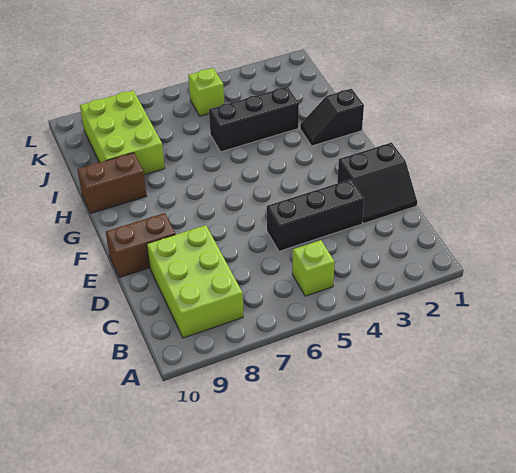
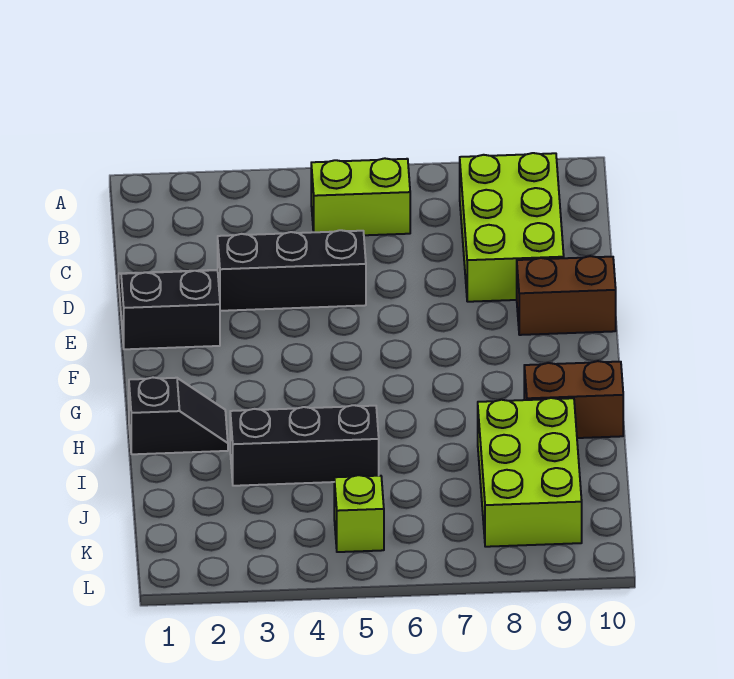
lime brick B5 level 1 -> lime brick B5:B6 level 1

